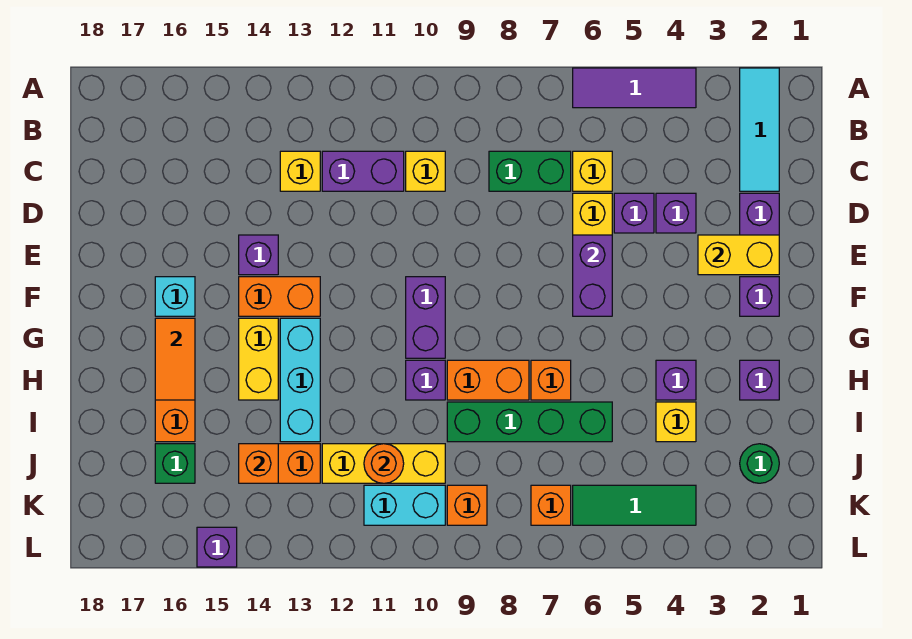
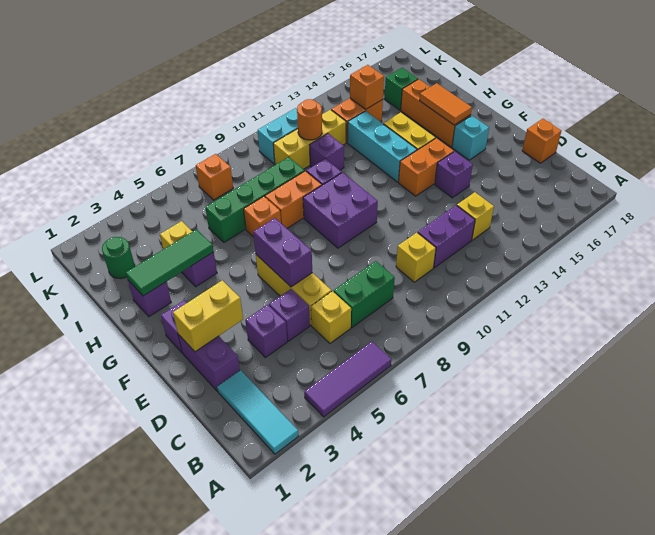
purple brick F10:G10 level 1 -> purple brick F9:G10 level 1
green tile K4:K6 level 1 -> green tile H2:H4 level 2
orange brick K9 level 1 -> orange brick D18 level 1
purple brick L15 level 1 -> purple brick I11 level 1

